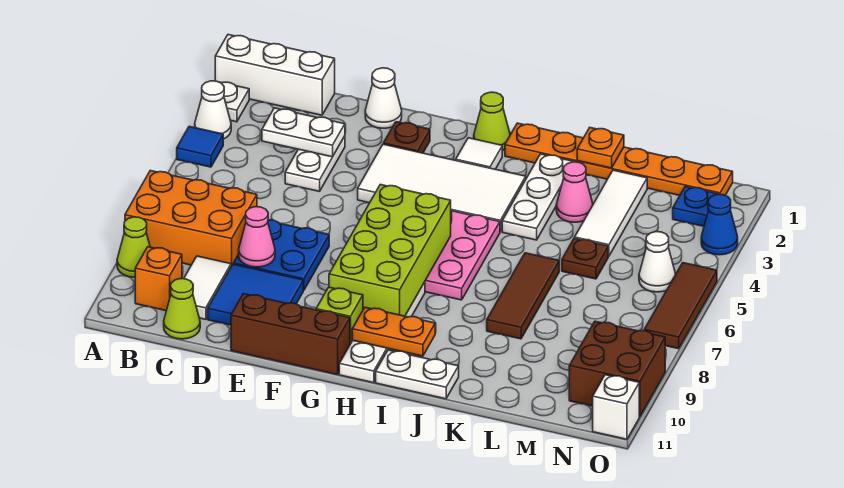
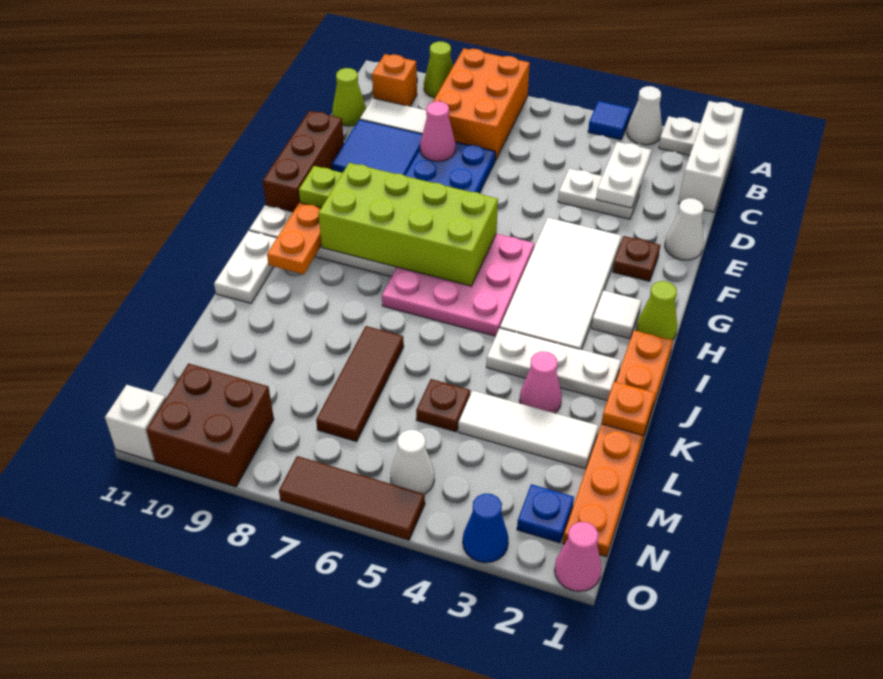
brown tile K6:K8 level 1 -> brown tile K7:M7 level 1
none -> pink cone O1 level 1

